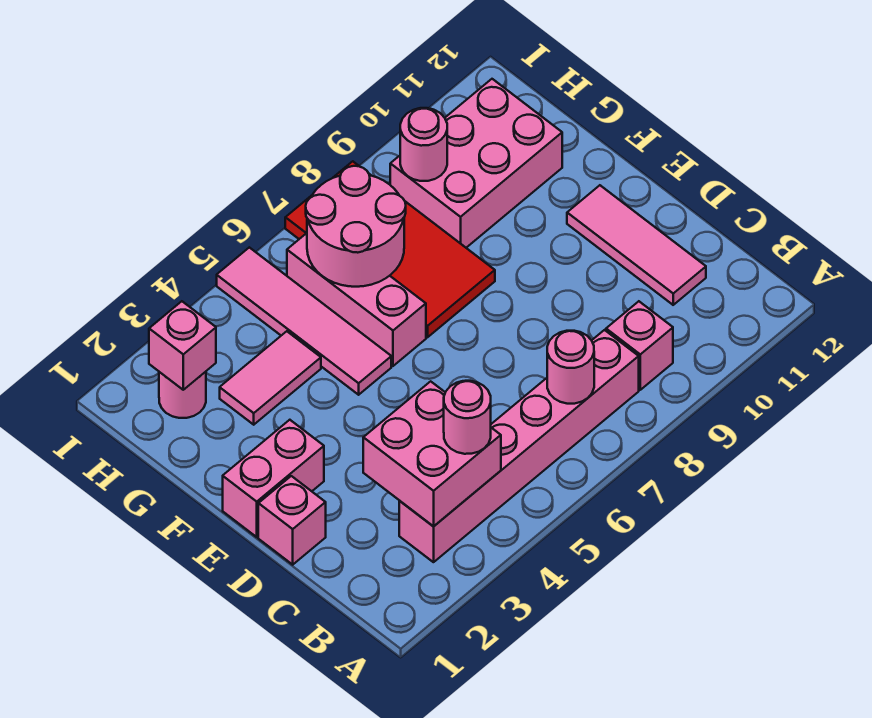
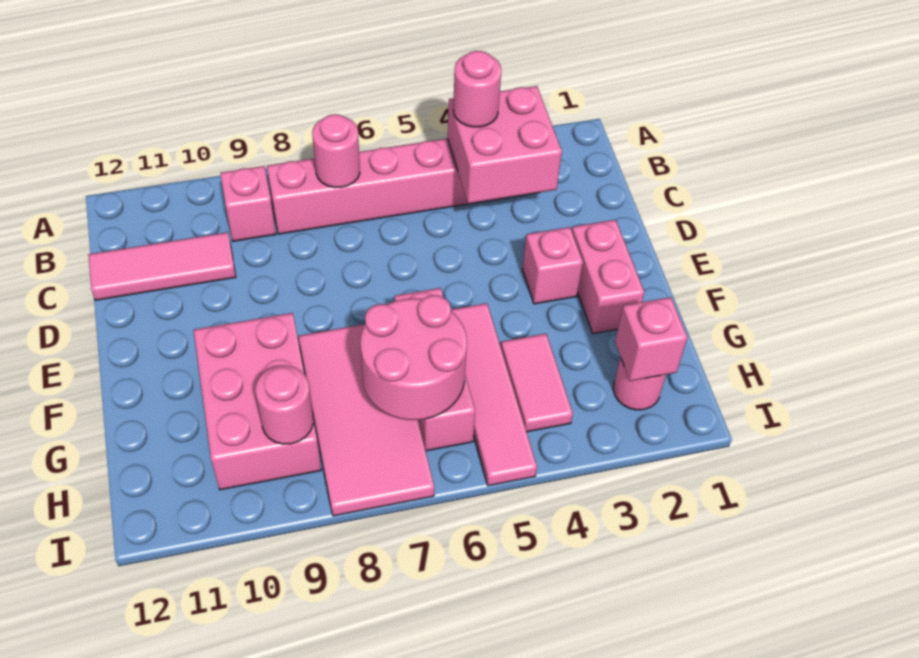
pink tile C11:E11 level 1 -> pink tile C10:C12 level 1
pink brick D1 level 1 -> pink brick E3 level 1
pink brick E1:E2 level 1 -> pink brick E2:F2 level 1
red tile F7:I8 level 1 -> pink tile F7:I8 level 1
pink tile G3:G4 level 1 -> pink tile G4:H4 level 1
pink brick G9:H11 level 1 -> pink brick F9:H10 level 1

